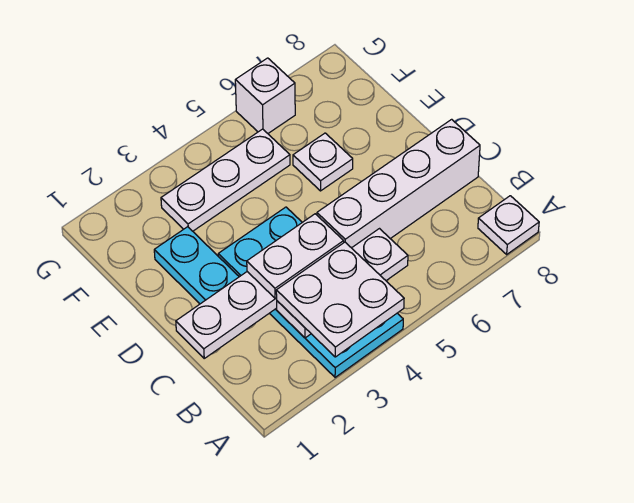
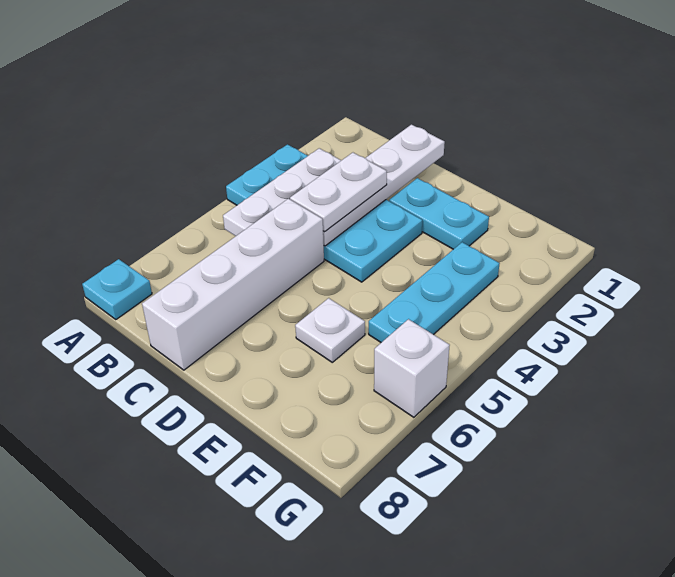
white plate A3:B4 level 3 -> none
white plate A8 level 1 -> cyan plate A8 level 1
white plate F3:F5 level 1 -> cyan plate F3:F5 level 1

